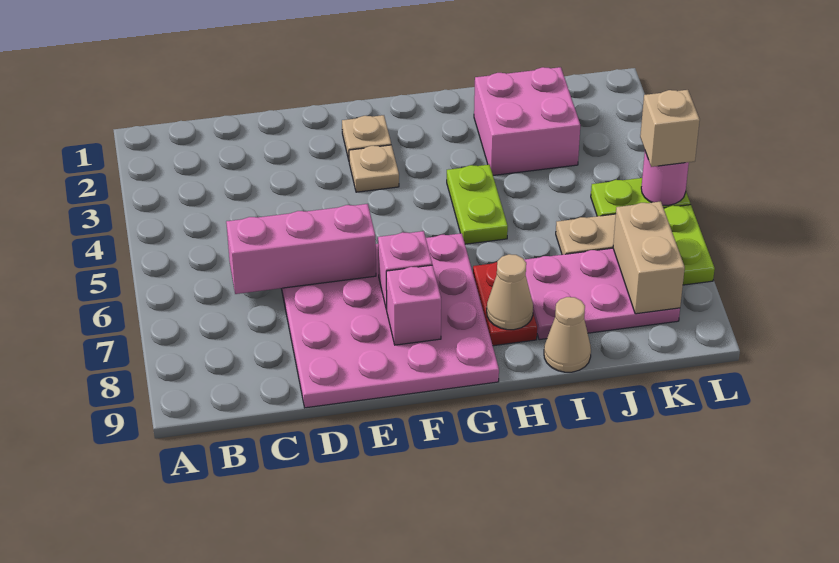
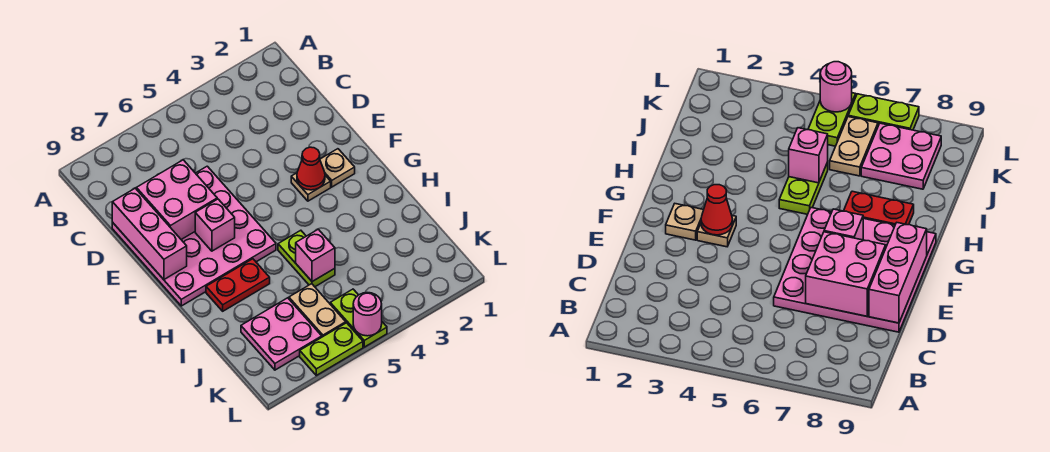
pink brick C6:E6 level 2 -> pink brick D9:F9 level 2
none -> red cone F3 level 2
pink brick F8 level 2 -> pink brick I5 level 2
lime plate H4:H5 level 1 -> lime plate H5:I5 level 1
tan cone H8 level 2 -> none
pink brick I2:J3 level 1 -> pink brick D7:E8 level 2
pink plate I7:K8 level 1 -> pink plate J7:K8 level 1
tan cone I9 level 1 -> none
tan brick K7:K8 level 2 -> none
tan brick L5 level 3 -> none

